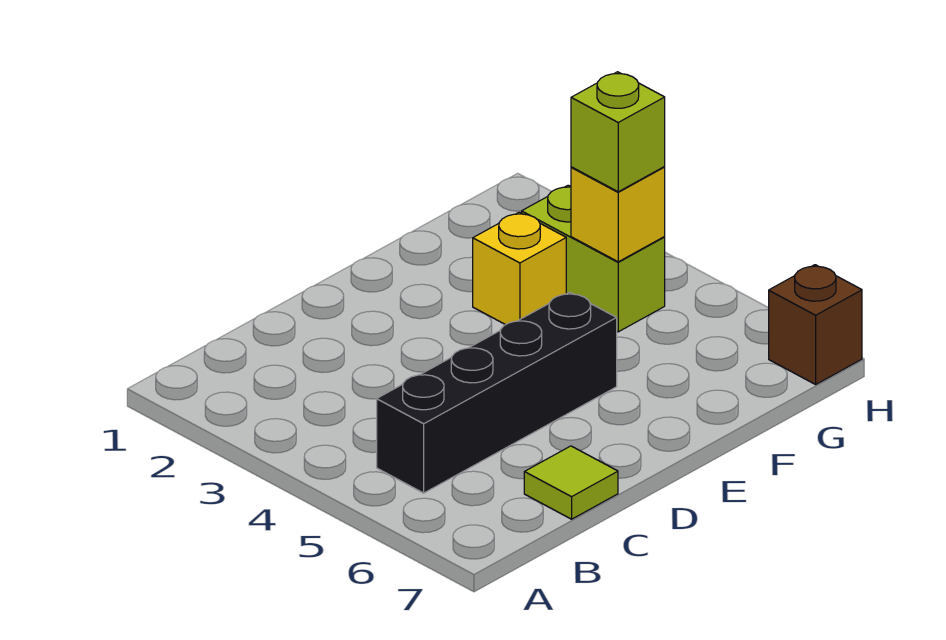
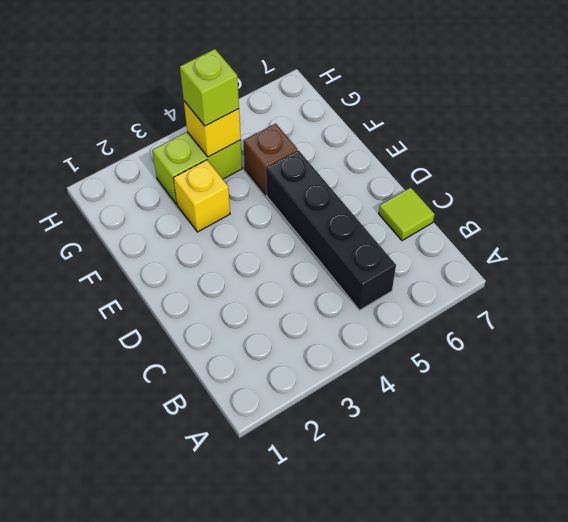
brown brick H7 level 1 -> brown brick F5 level 1

